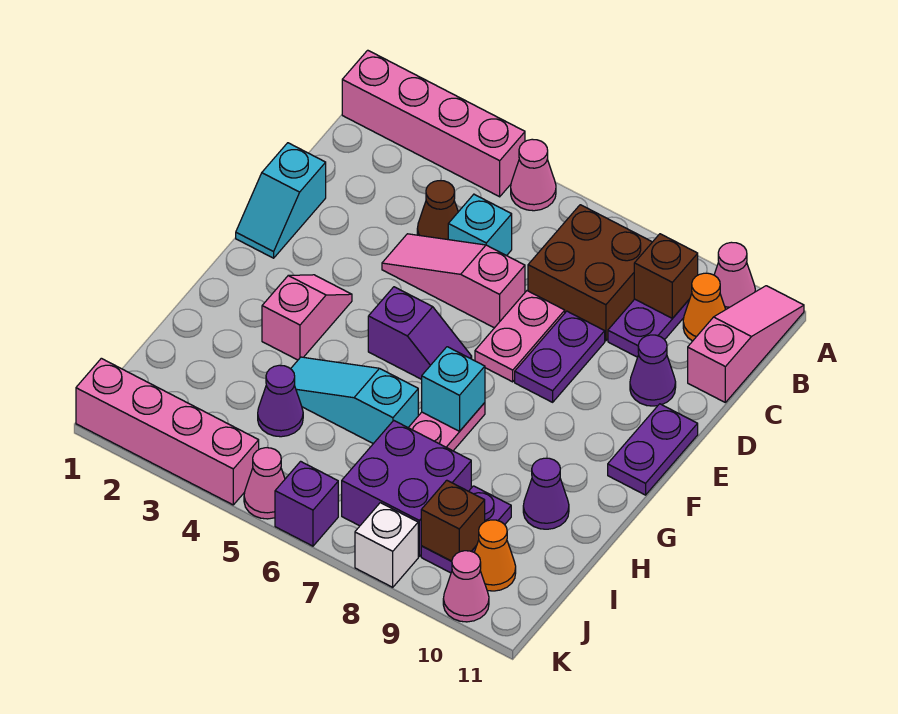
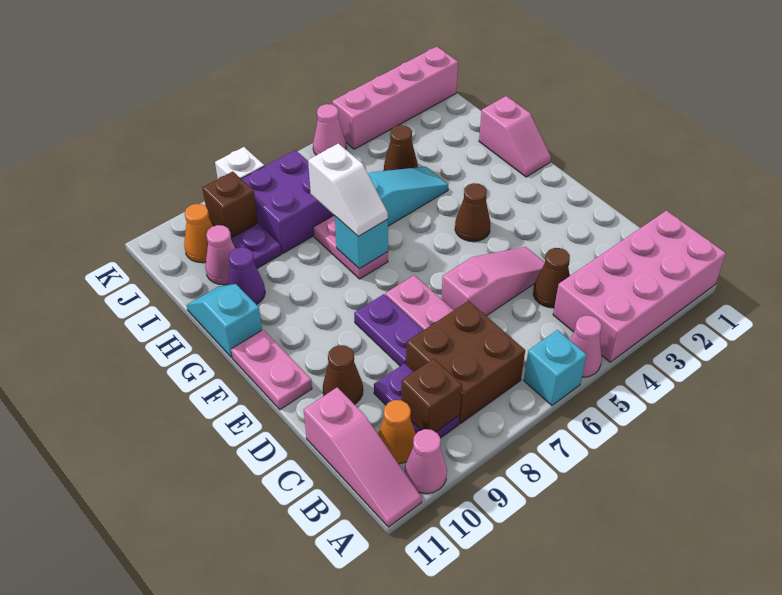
pink brick A1:A4 level 1 -> pink brick A1:B4 level 1
cyan brick C5 level 1 -> cyan brick A6 level 1
cyan slope D1:E1 level 1 top D -> cyan slope G11:H11 level 1 top G
purple cone D10 level 1 -> brown cone D10 level 1
purple plate E11:F11 level 1 -> pink plate E11:F11 level 1
pink slope F3:G3 level 1 top G -> pink slope G1:H1 level 1 top H
none -> brown cone F4 level 1
purple slope F5:F6 level 1 top 5 -> none
none -> white slope G7:H7 level 3 top H
purple cone I4 level 1 -> brown cone I4 level 1
purple brick K6 level 1 -> none
pink cone K10 level 1 -> pink cone I10 level 1

